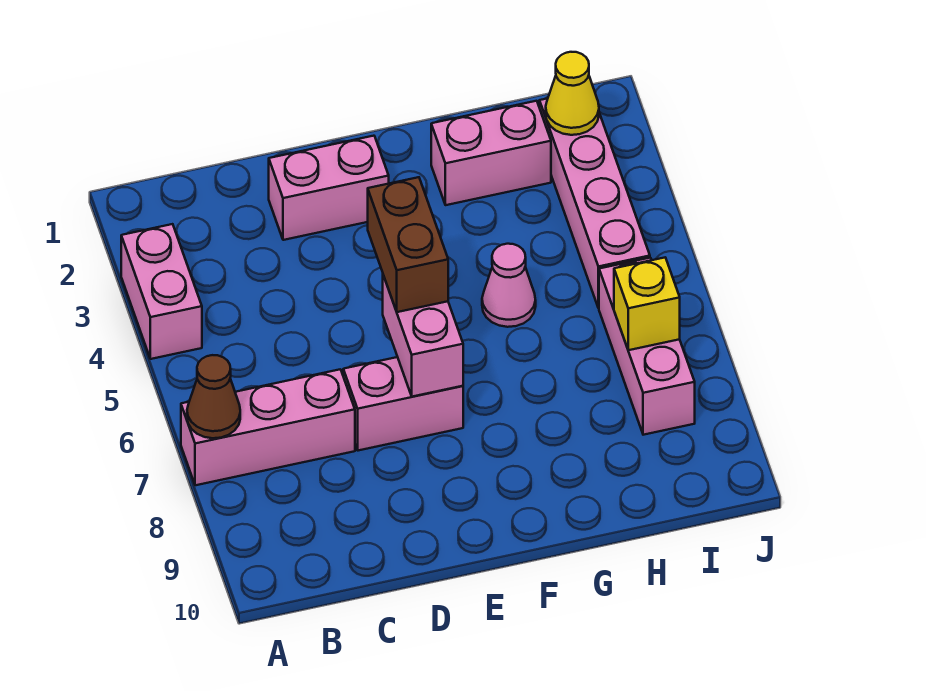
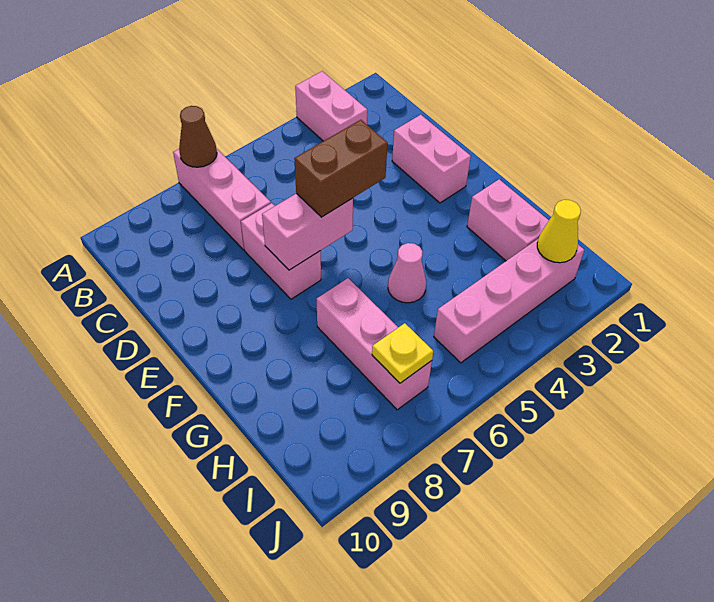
pink brick A3:A4 level 1 -> pink brick A3:B3 level 1
pink brick I6:I8 level 1 -> pink brick G7:I7 level 1
yellow brick I7 level 2 -> yellow plate I7 level 2

